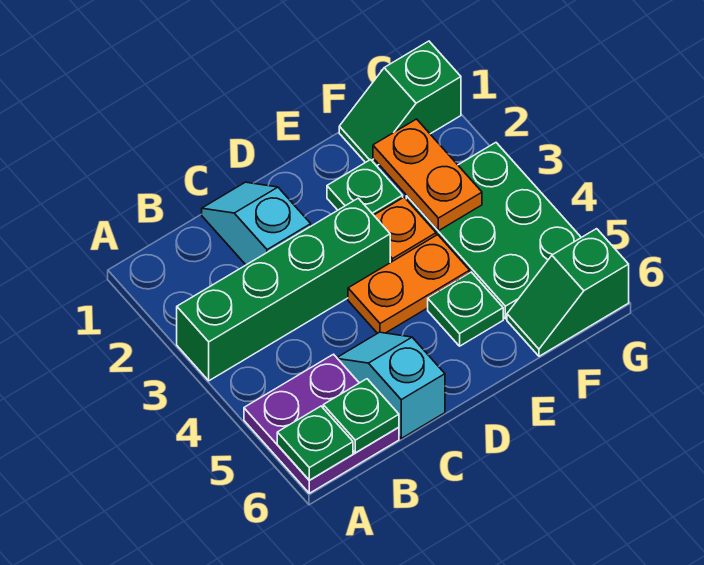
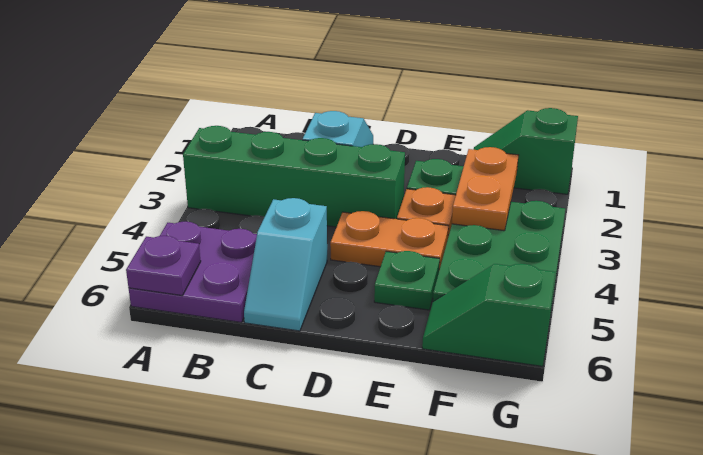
green plate A6 level 2 -> purple plate A6 level 2
green plate B6 level 2 -> none
cyan slope C5:C6 level 1 top 6 -> cyan slope C5:C6 level 1 top 5

